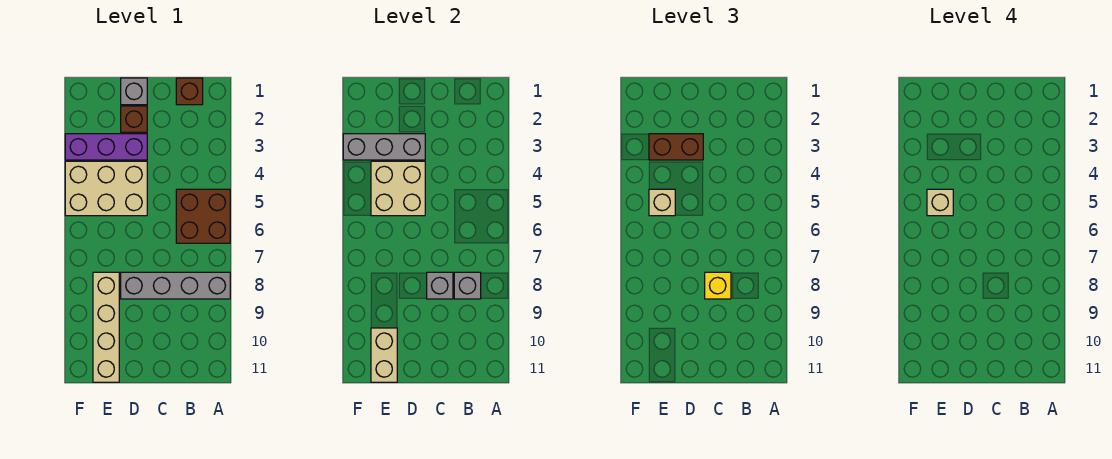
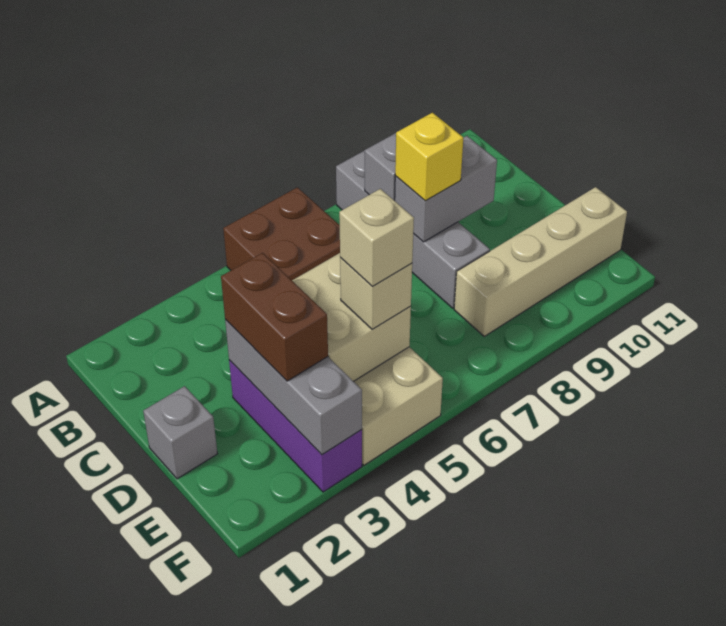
brown brick B1 level 1 -> none
grey brick C8 level 2 -> grey brick C8:C9 level 2
brown brick D2 level 1 -> none
tan brick E10:E11 level 2 -> none

